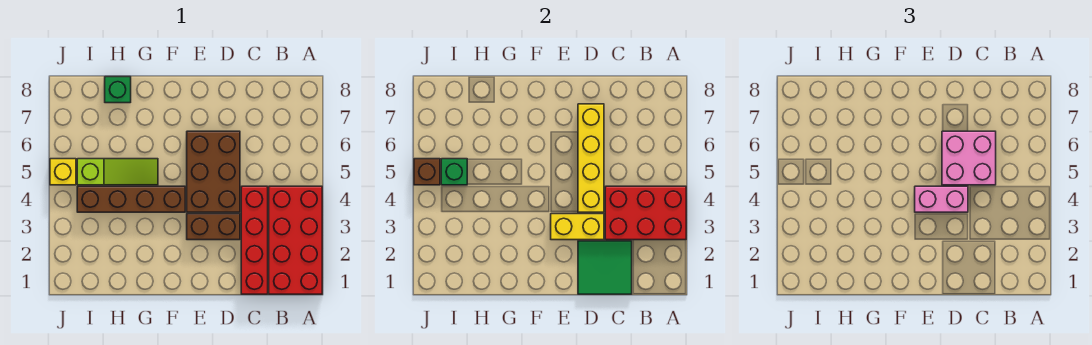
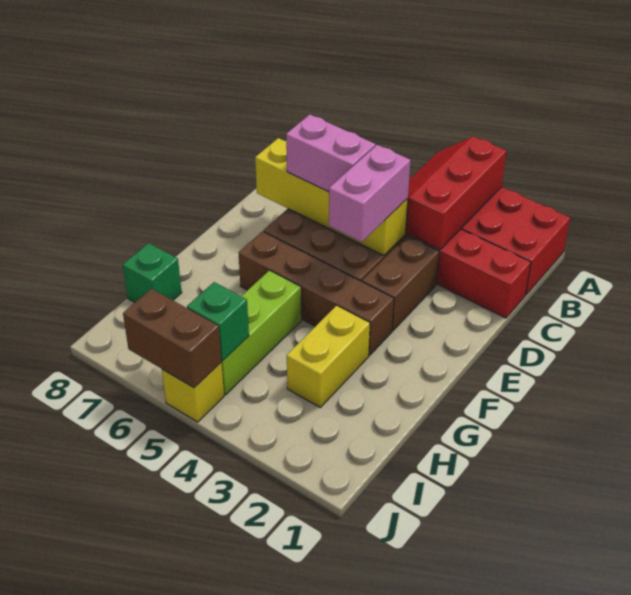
red brick A3:C4 level 2 -> red slope A3:C4 level 2 top 3
green tile C1:D2 level 2 -> none
pink brick C5:D6 level 3 -> pink brick D5:D6 level 3
yellow brick D3:E3 level 2 -> yellow brick G3:H3 level 1
brown brick F4:I4 level 1 -> brown brick F3:F6 level 1
lime slope G5:I5 level 1 top I -> lime brick G5:I5 level 1
brown brick J5 level 2 -> brown brick J5:J6 level 2

